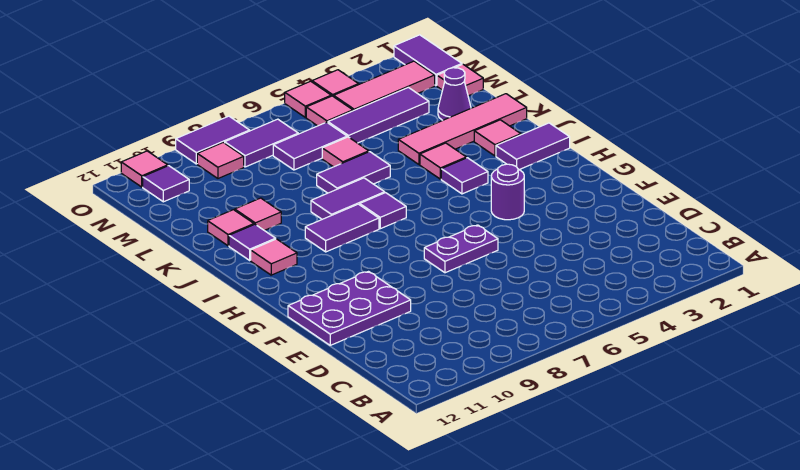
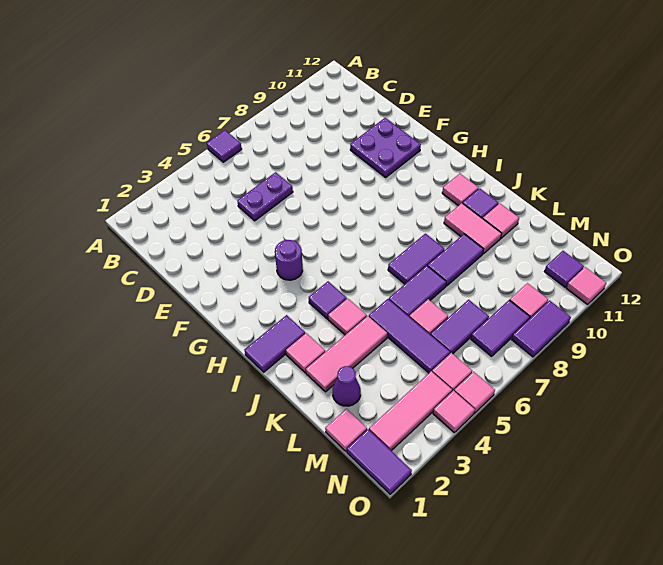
purple plate E10:F12 level 1 -> purple plate E10:F11 level 1
purple plate F6:F7 level 1 -> purple plate D5:D6 level 1
purple tile I7 level 1 -> purple tile A6 level 1
purple tile I8:I9 level 1 -> purple tile K8:K9 level 1
pink tile K1:K4 level 1 -> pink tile K2:K4 level 1
pink tile K10 level 1 -> pink tile J10:K10 level 1
purple tile M3:M5 level 1 -> purple tile K5:M5 level 1

